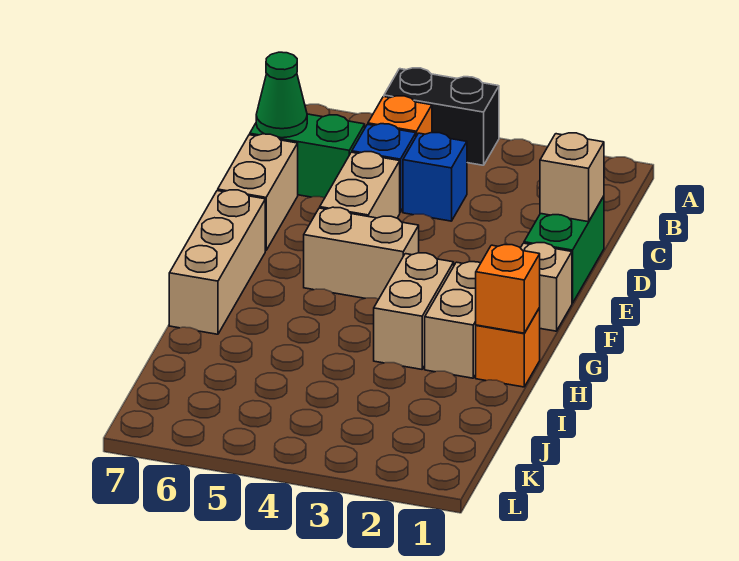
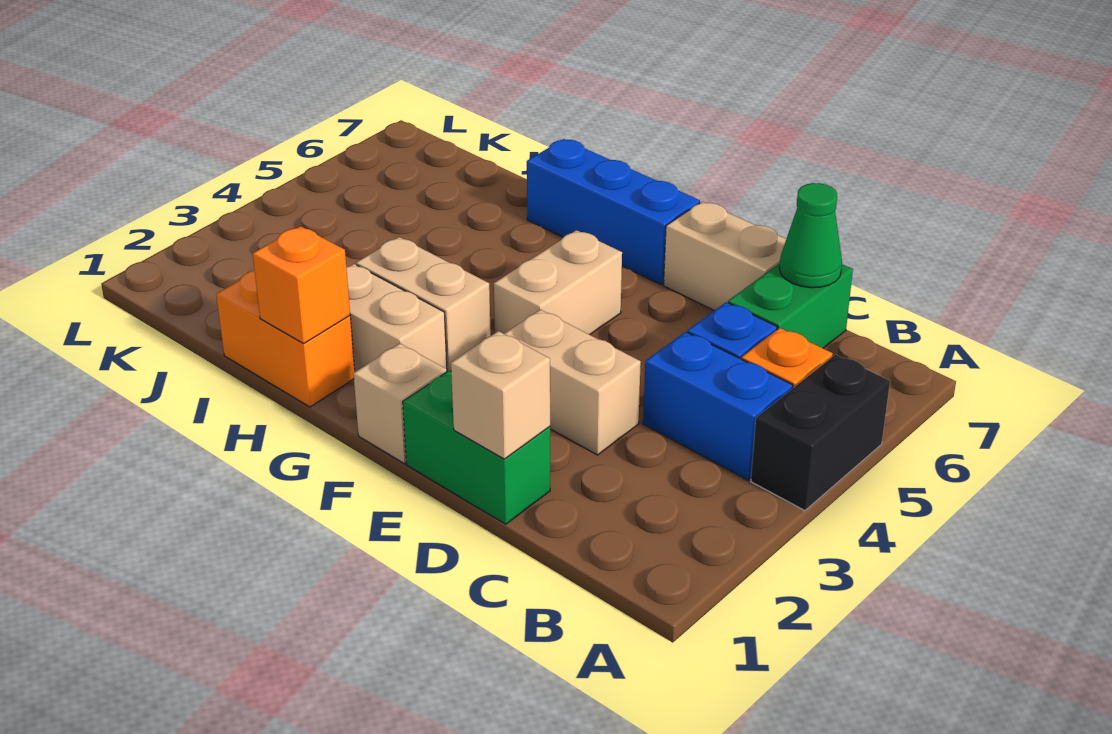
blue brick C4 level 1 -> blue brick B4:C4 level 1
tan brick D5:E5 level 1 -> tan brick D3:E3 level 1
tan brick F7:H7 level 1 -> blue brick F7:H7 level 1
orange brick H1 level 1 -> orange brick H1:I1 level 1

